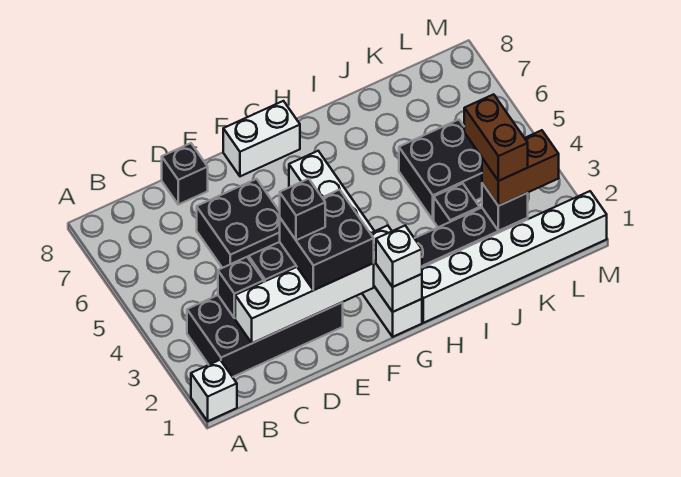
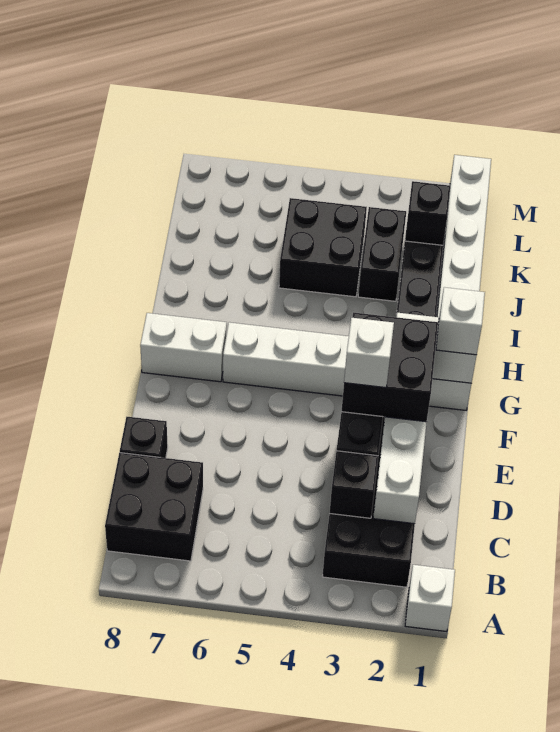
black brick D5:E6 level 1 -> black brick B7:C8 level 1
black brick E3 level 4 -> white brick E3 level 4
white brick F8:G8 level 1 -> white brick G7:G8 level 1
black brick J3 level 1 -> black brick J3:K3 level 1
brown brick K2:L2 level 3 -> none
brown brick K2:K3 level 4 -> none

